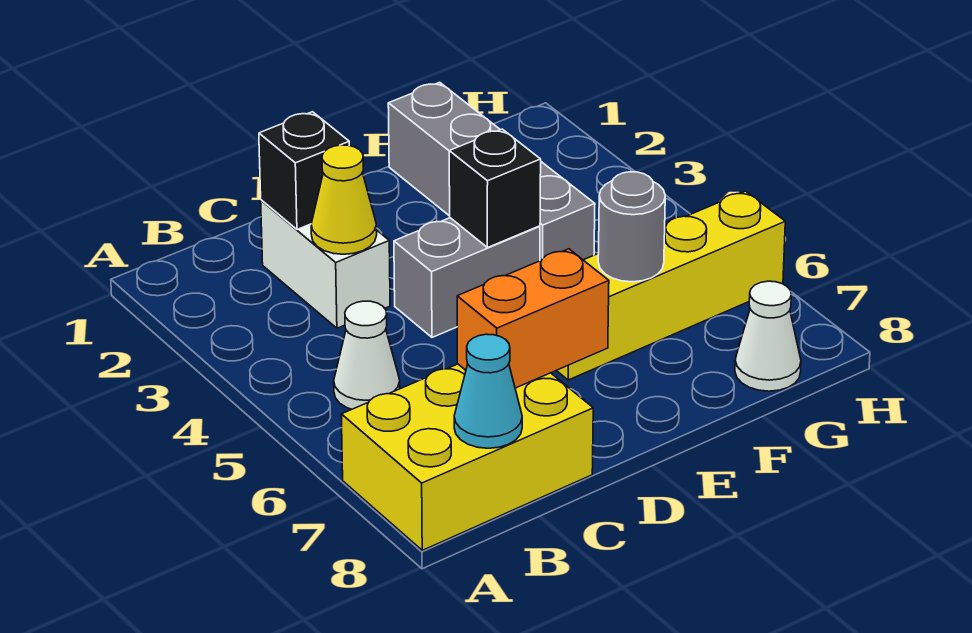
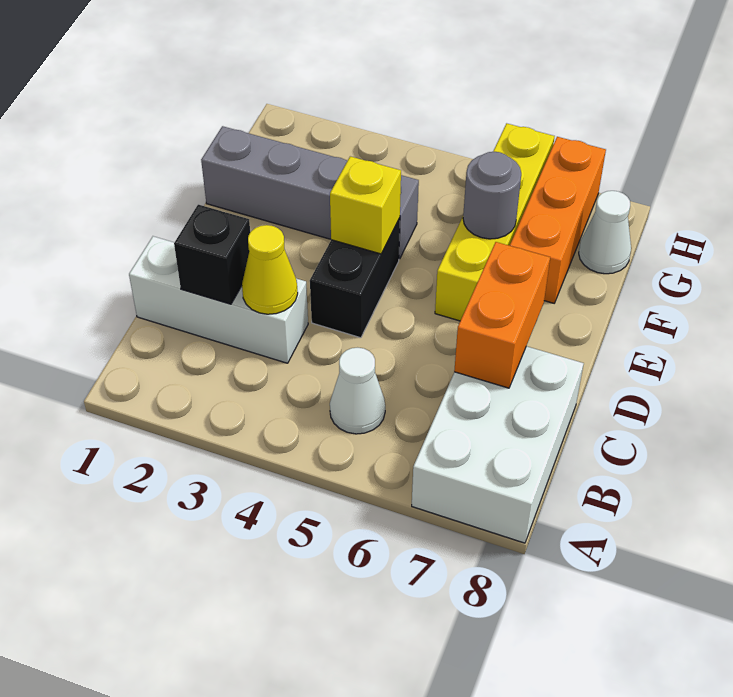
yellow brick A7:C8 level 1 -> white brick A7:C8 level 1
cyan cone B8 level 2 -> none
white brick C2:C3 level 1 -> white brick C1:C3 level 1
grey brick D4:E4 level 1 -> black brick D4:E4 level 1
black brick E4 level 2 -> yellow brick E4 level 2
none -> orange brick F7:H7 level 1

